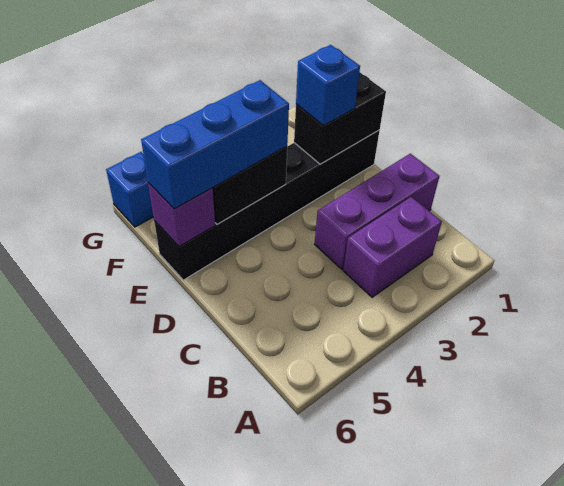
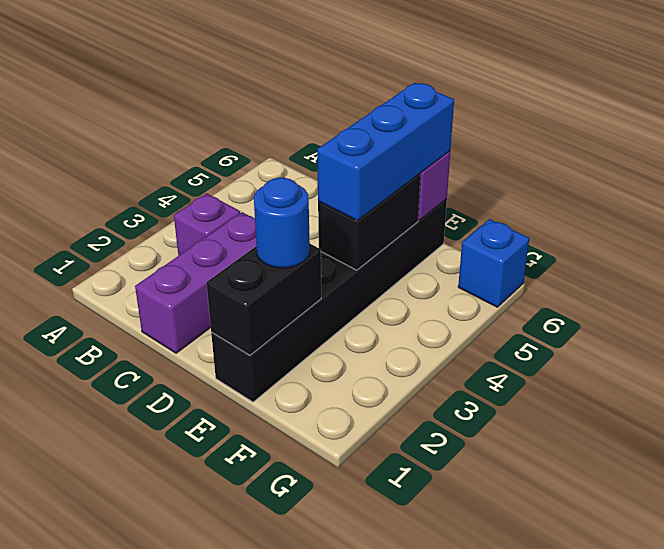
purple brick B2:B3 level 1 -> purple brick B3 level 1
blue brick E2 level 3 -> blue round brick E2 level 3

